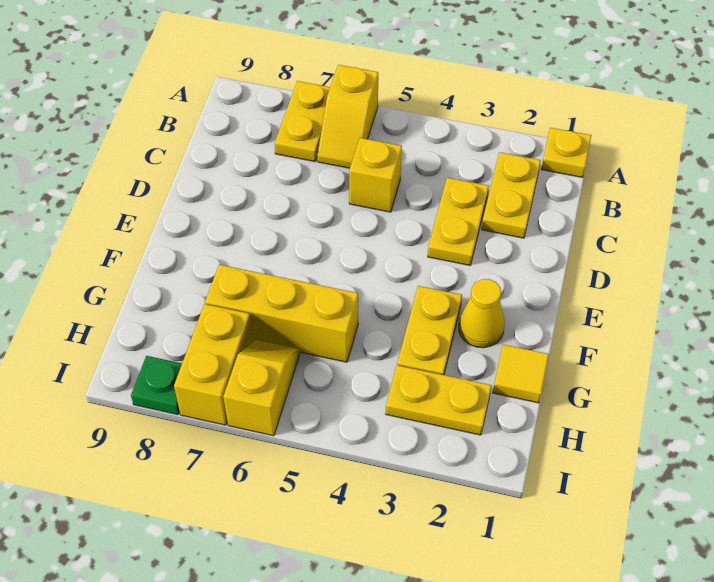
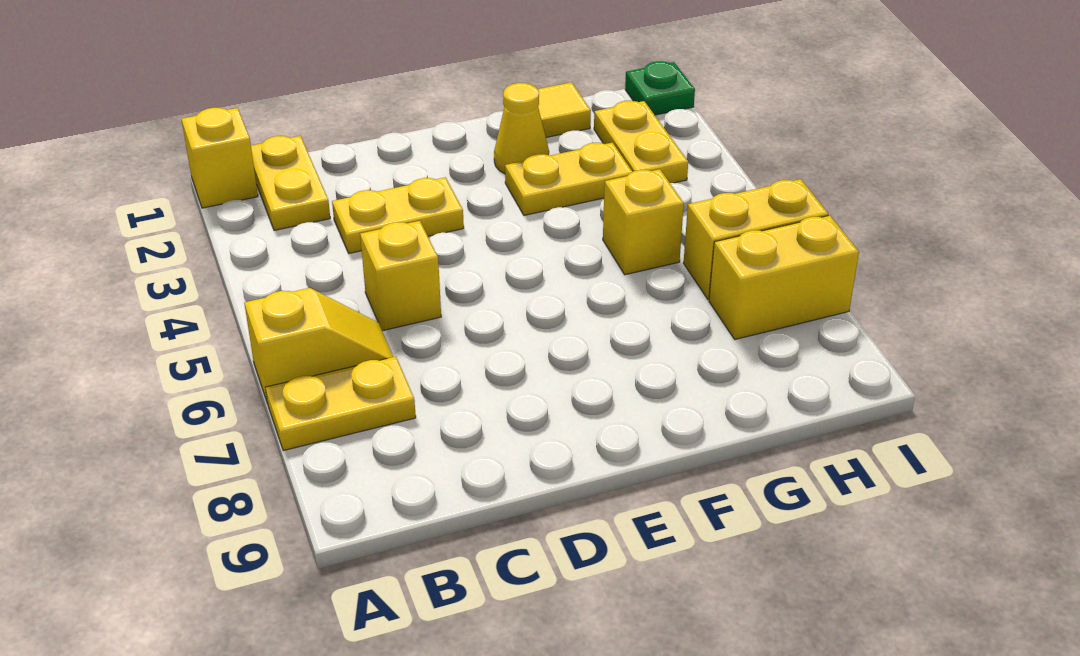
yellow plate A1 level 1 -> yellow brick A1 level 1
yellow plate B2:C2 level 1 -> yellow plate B1:B2 level 1
yellow brick G5:G7 level 1 -> yellow brick G5 level 1
yellow slope H6:I6 level 1 top I -> yellow brick H6:I6 level 1
green plate I8 level 1 -> green plate I1 level 1

